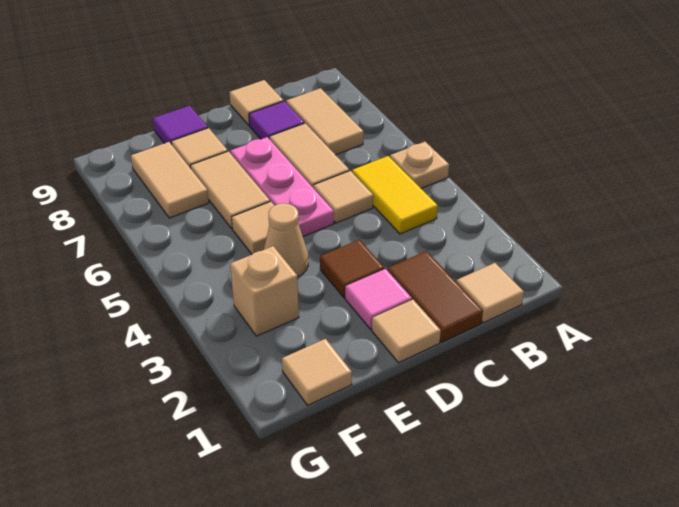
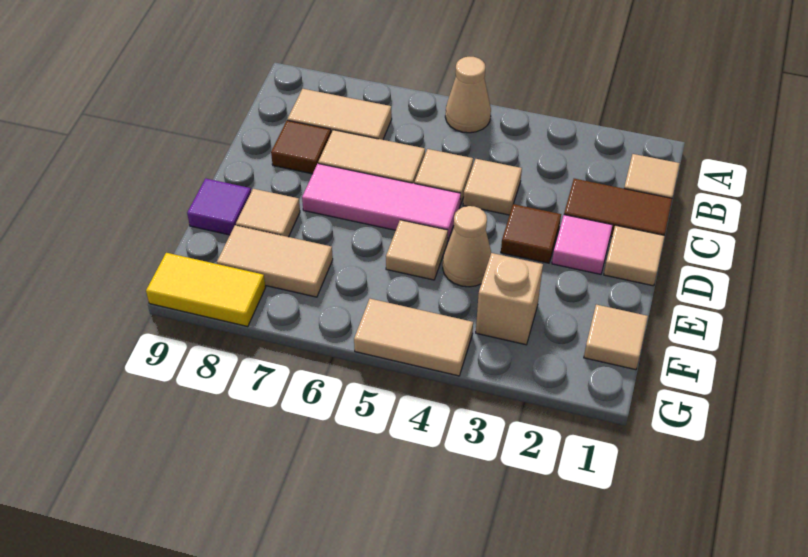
tan plate A5 level 1 -> tan cone A5 level 1
yellow tile B4:B5 level 1 -> yellow tile G8:G9 level 1
purple tile C8 level 1 -> brown tile C8 level 1
tan tile C9 level 1 -> tan tile C4 level 1
pink plate D5:D7 level 1 -> pink tile D5:D7 level 1
tan tile E6:E7 level 1 -> tan tile G4:G5 level 1

